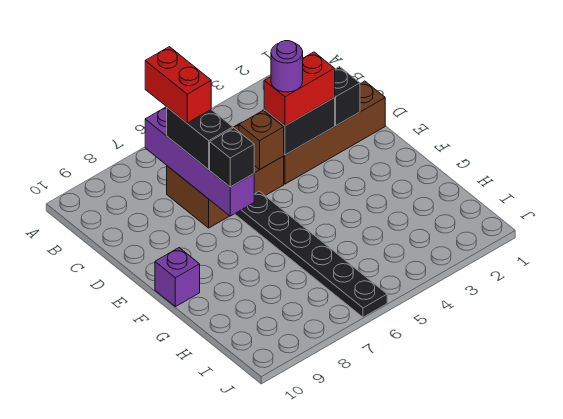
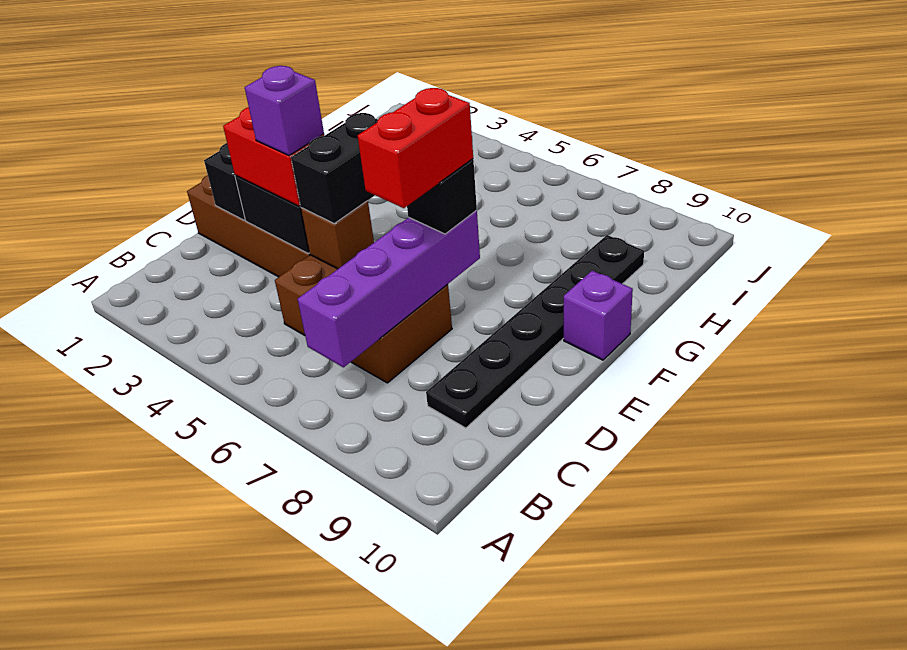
red brick B7:C7 level 4 -> red brick D7:E7 level 4
black brick C7:D7 level 3 -> black brick D5:E5 level 3
purple round brick D4 level 4 -> purple brick D4 level 4
black plate E6:J6 level 1 -> black plate C9:H9 level 1

